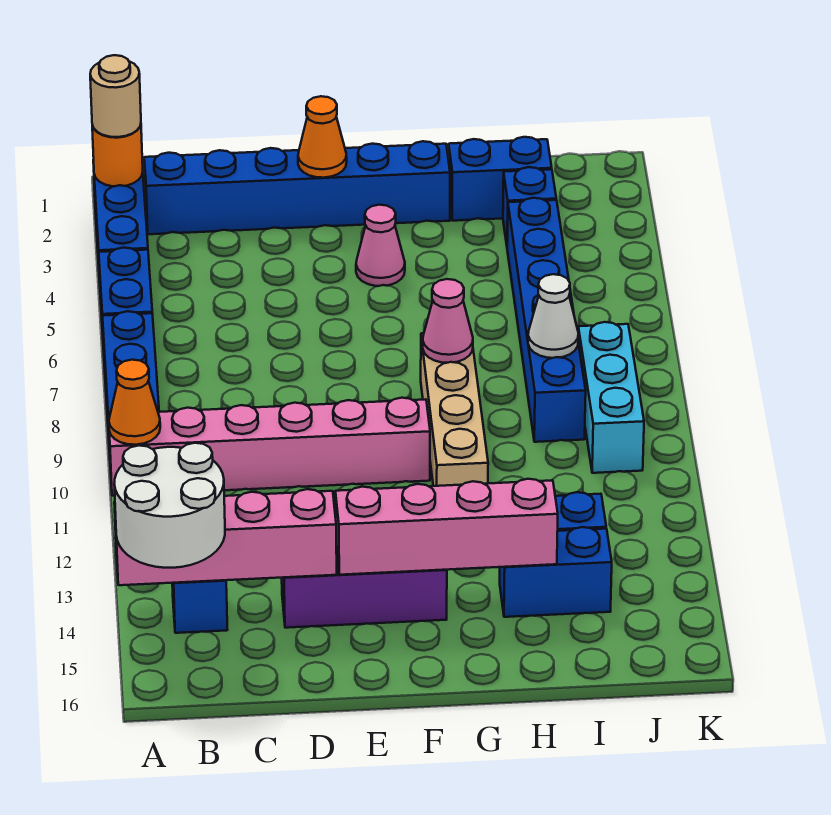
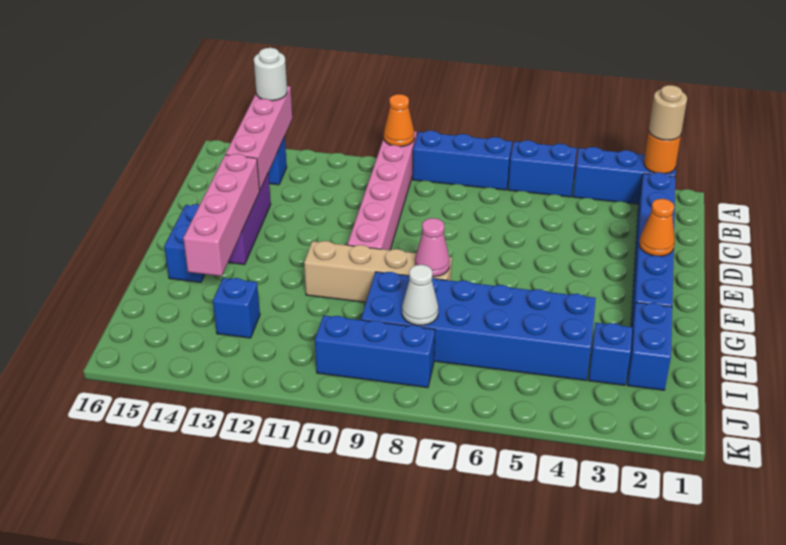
white round brick A14:B15 level 3 -> white round brick A14 level 3
pink cone F4 level 1 -> none
blue brick H14:I14 level 1 -> blue brick F15:G15 level 1
blue brick I4:I9 level 1 -> blue brick H4:I9 level 1
cyan brick J8:J10 level 1 -> blue brick J8:J10 level 1

